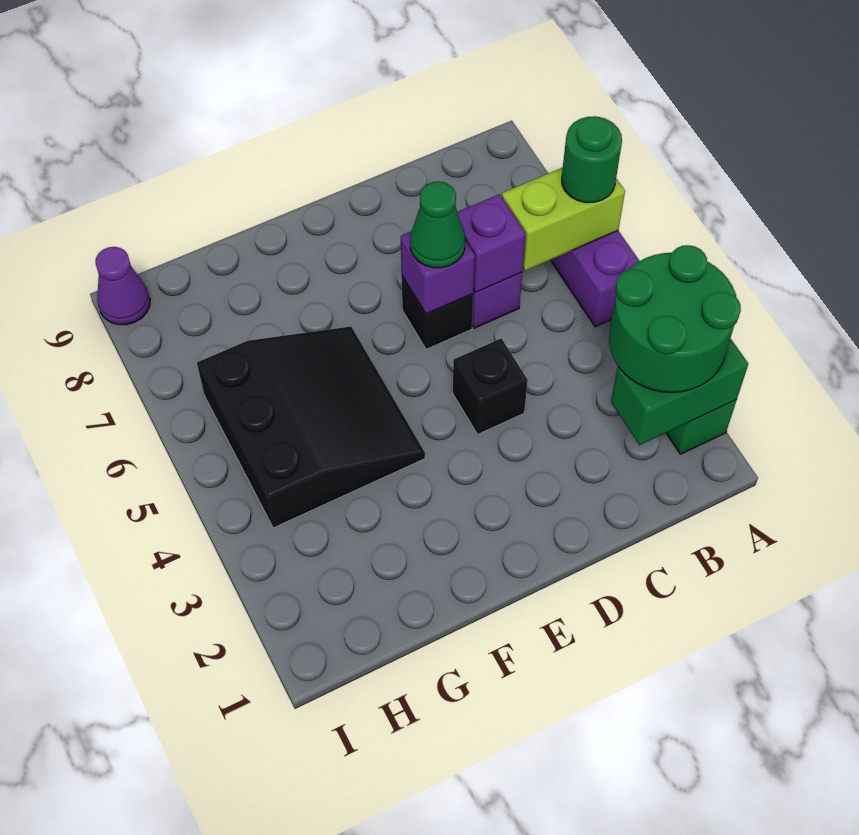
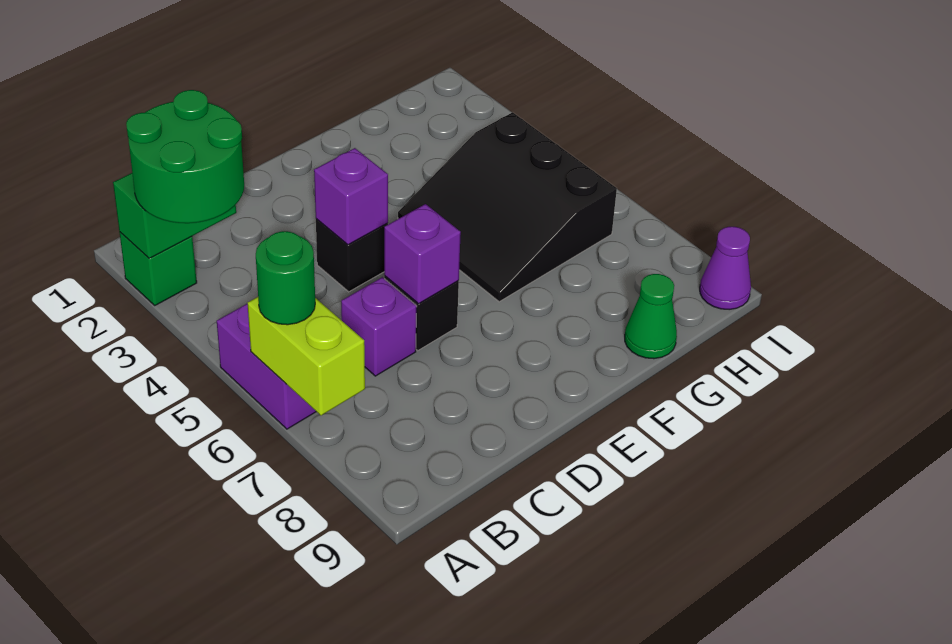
lime brick A6:B6 level 2 -> lime brick A6:A7 level 2
purple brick C6 level 2 -> purple brick D4 level 2
green cone D6 level 3 -> green cone G9 level 1

